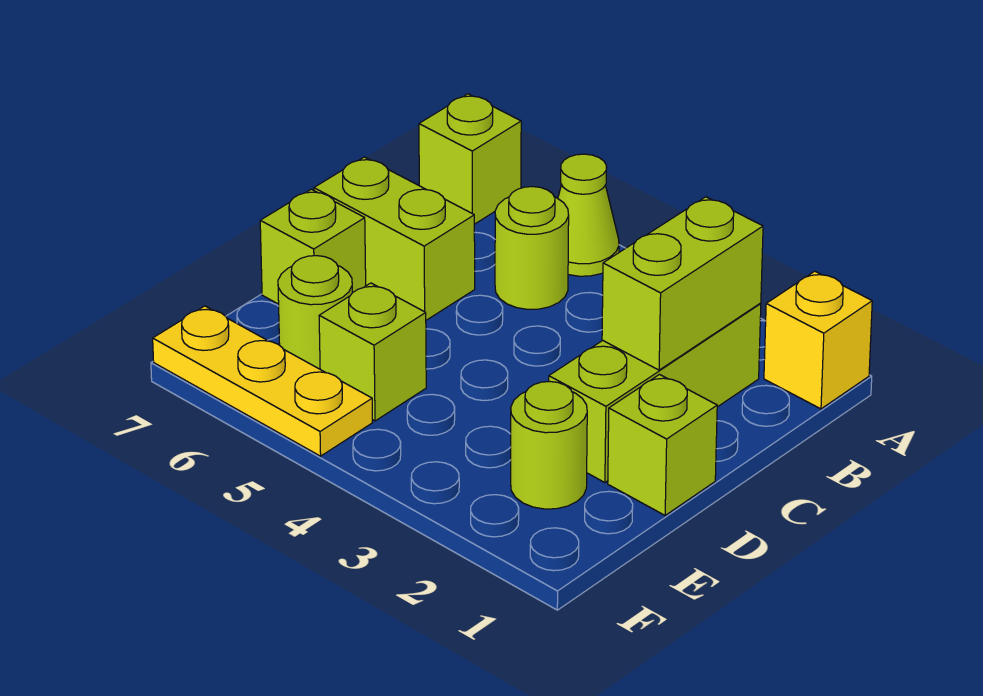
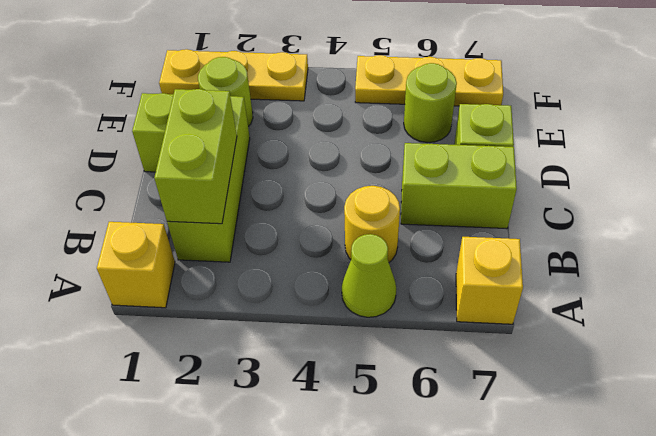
lime brick A7 level 1 -> yellow brick A7 level 1
lime round brick B5 level 1 -> yellow round brick B5 level 1
lime brick E5 level 1 -> none
none -> yellow plate F1:F3 level 1

